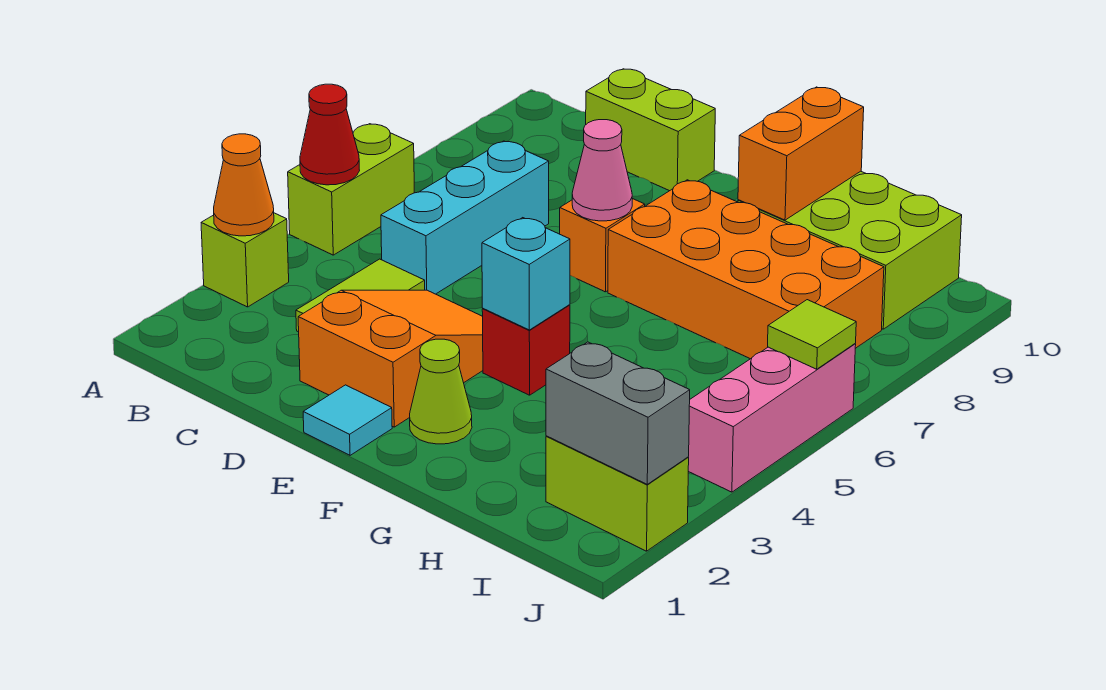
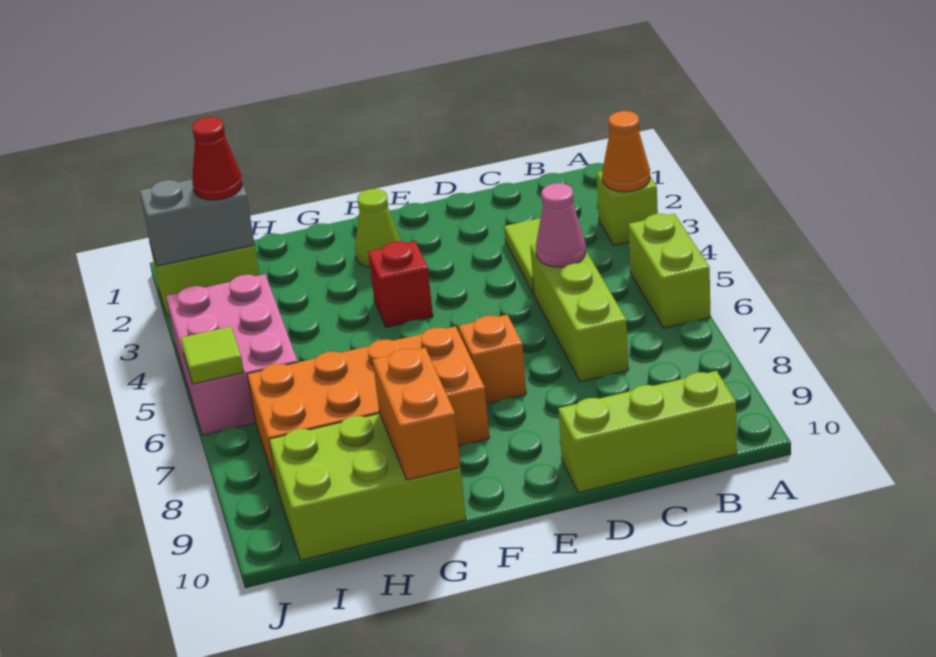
red cone A5 level 2 -> red cone I2 level 3
cyan brick C5:C7 level 1 -> lime brick C5:C7 level 1
lime brick C10:D10 level 1 -> lime brick B10:D10 level 1
orange slope D2:E4 level 1 top 2 -> none
cyan tile E1 level 1 -> none
pink cone E7 level 2 -> pink cone C5 level 2
cyan brick F4 level 2 -> none
pink brick J4:J6 level 1 -> pink brick I4:J6 level 1

